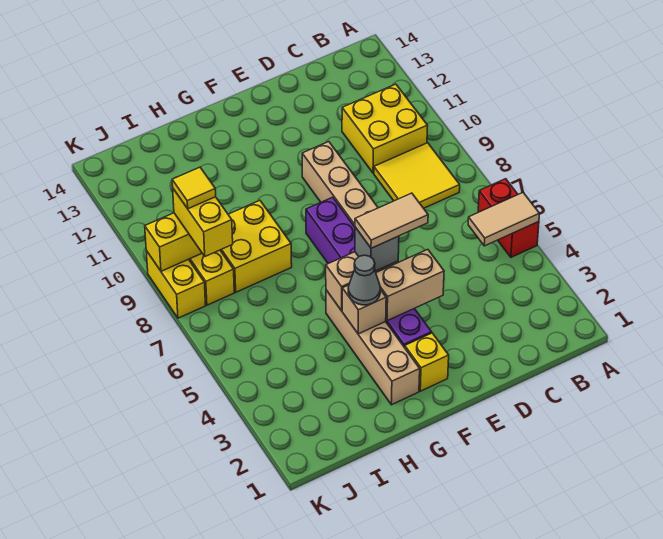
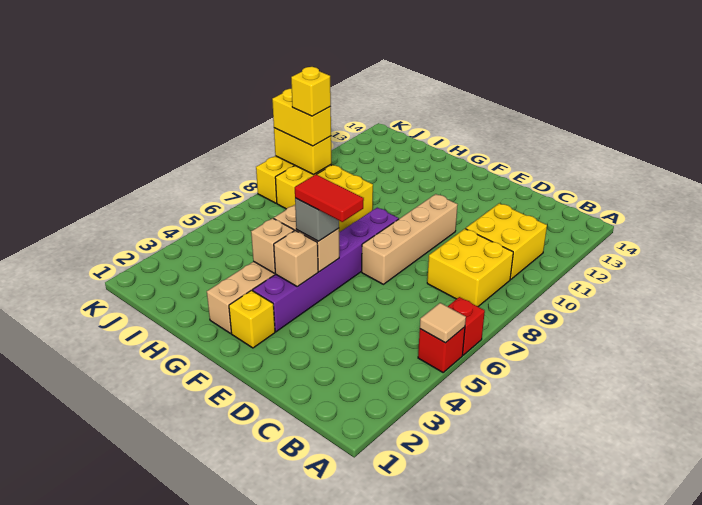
tan tile A5:B5 level 2 -> tan tile A5 level 2
yellow tile B8:C9 level 1 -> yellow brick B8:C9 level 1
tan brick E4:F4 level 2 -> tan brick F4 level 2
tan tile E5:F5 level 4 -> red tile E5:F5 level 4
grey cone G4 level 3 -> none
yellow brick J8:J9 level 3 -> yellow brick J9:K9 level 3
yellow tile J9 level 4 -> yellow brick J9 level 4

